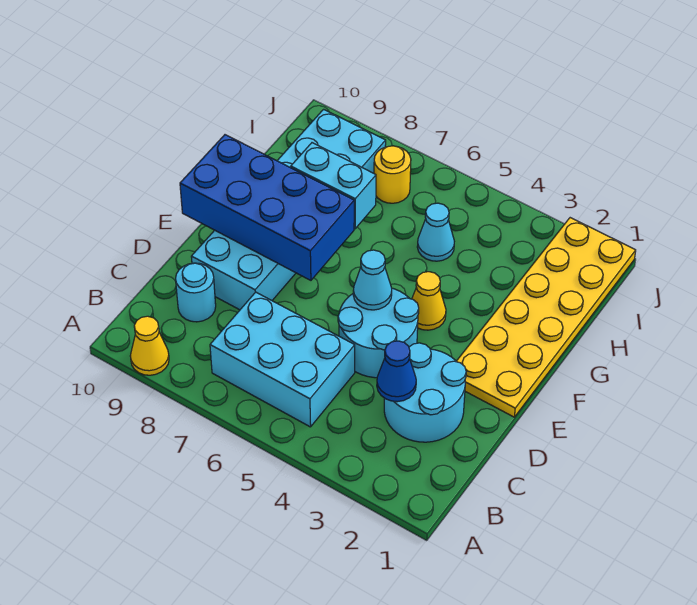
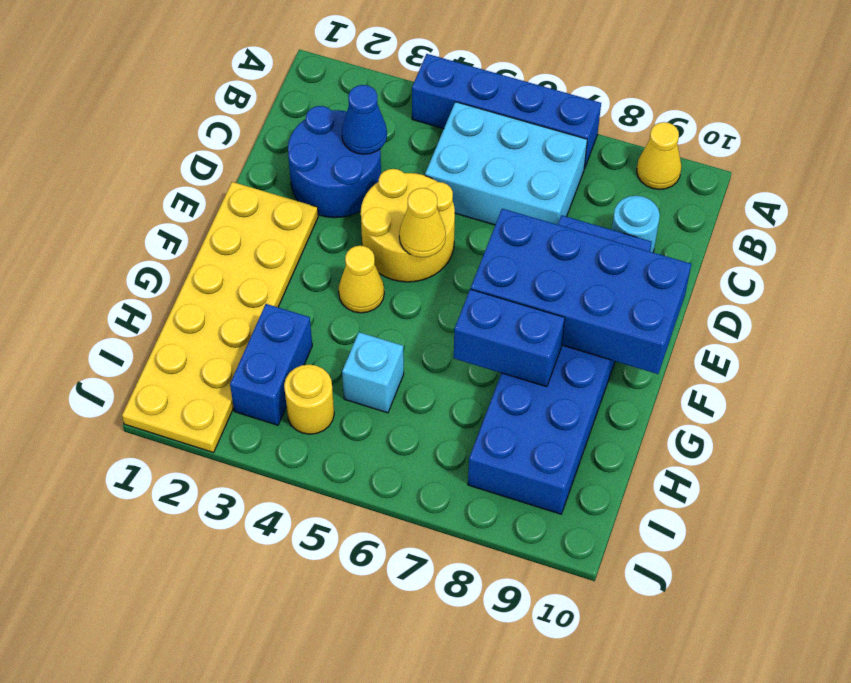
none -> blue brick A4:A7 level 1
cyan round brick C2:D3 level 1 -> blue round brick C2:D3 level 1
cyan round brick D4:E5 level 1 -> yellow round brick D4:E5 level 1
cyan brick D8:I9 level 1 -> blue brick D8:I9 level 1
cyan cone E5 level 2 -> yellow cone E5 level 2
cyan brick G7:G8 level 2 -> blue brick G7:G8 level 2
none -> blue brick H3:I3 level 1
cyan cone H5 level 1 -> cyan brick H5 level 1
yellow round brick I7 level 1 -> yellow round brick I4 level 1

